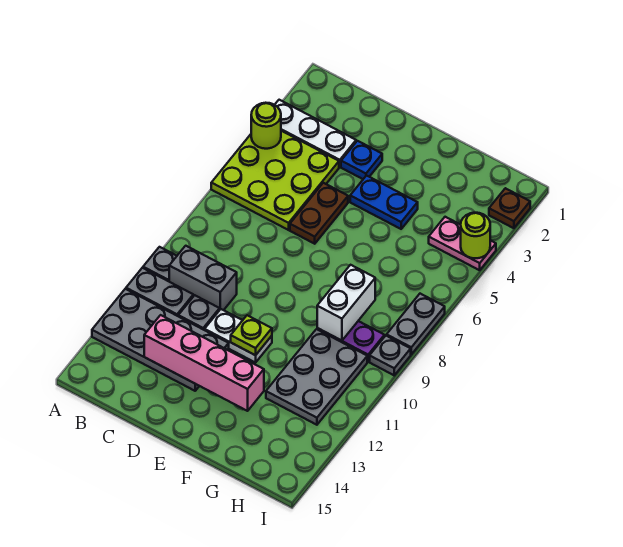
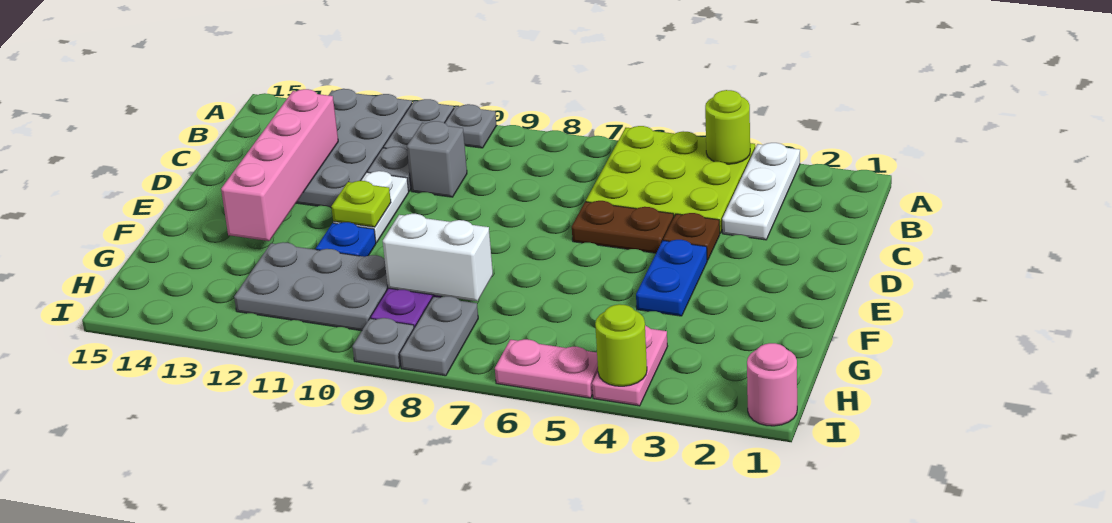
grey brick B10:C10 level 1 -> grey brick C10 level 1
blue plate D3 level 1 -> blue plate F11 level 1
none -> pink round brick I1 level 1
brown plate I2 level 1 -> brown plate D4 level 1
none -> pink plate I5:I6 level 1
grey plate I7:I8 level 1 -> grey plate H8:I8 level 1

